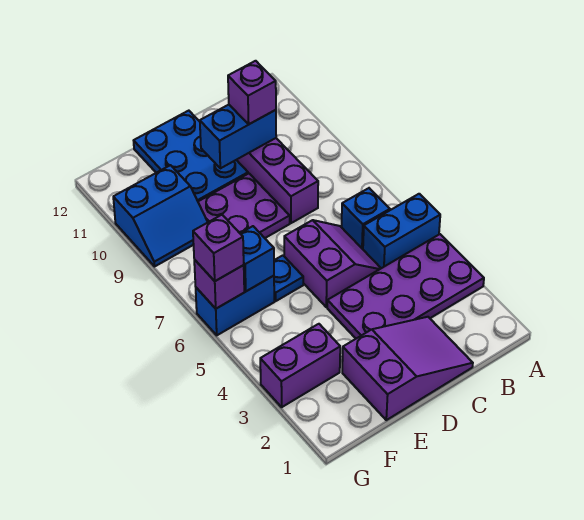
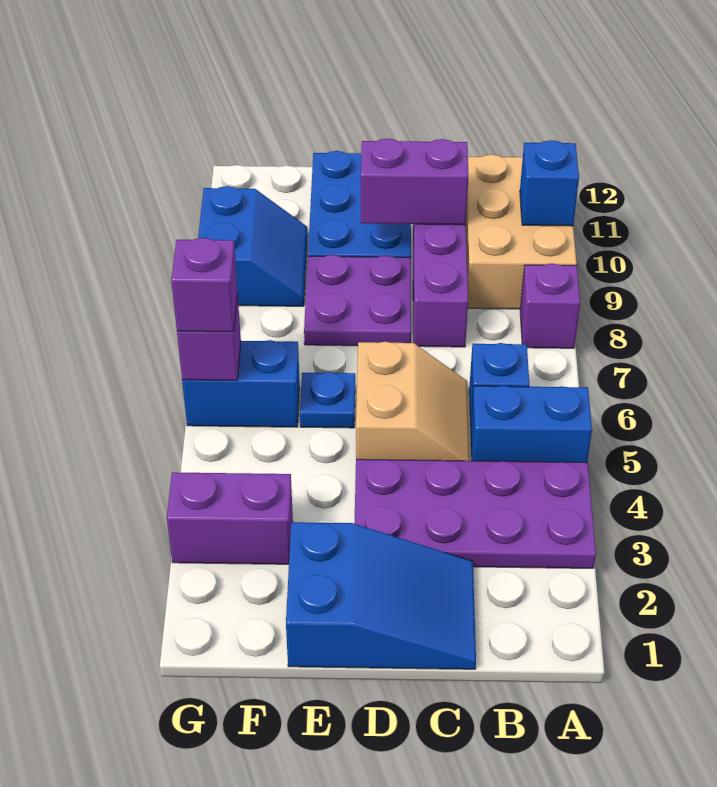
none -> tan brick A9:B11 level 1
purple slope C1:E2 level 1 top E -> blue slope C1:E2 level 1 top E
purple slope C5:D6 level 1 top D -> tan slope C5:D6 level 1 top D
blue brick C10:D10 level 2 -> purple brick C10:D10 level 2
purple brick C10 level 3 -> purple brick A8 level 1
blue brick F6 level 2 -> blue brick A10 level 2
blue slope F9:G10 level 1 top 10 -> blue slope F9:G10 level 1 top G

